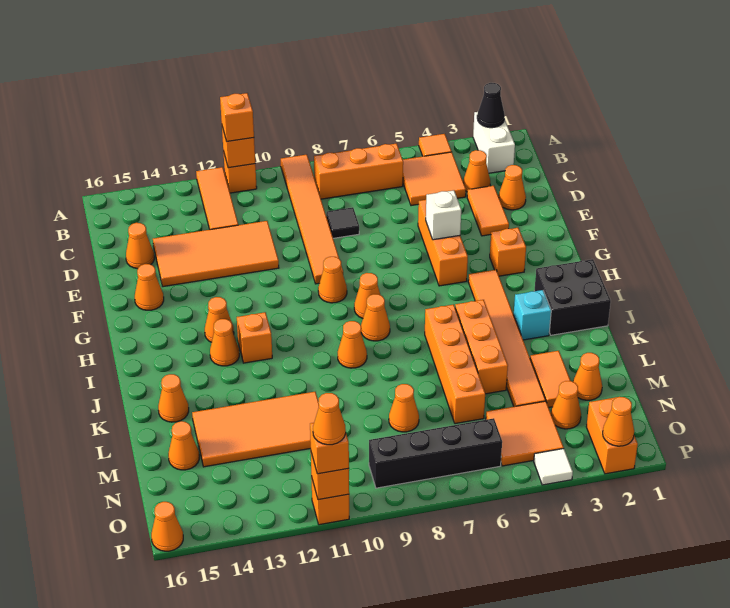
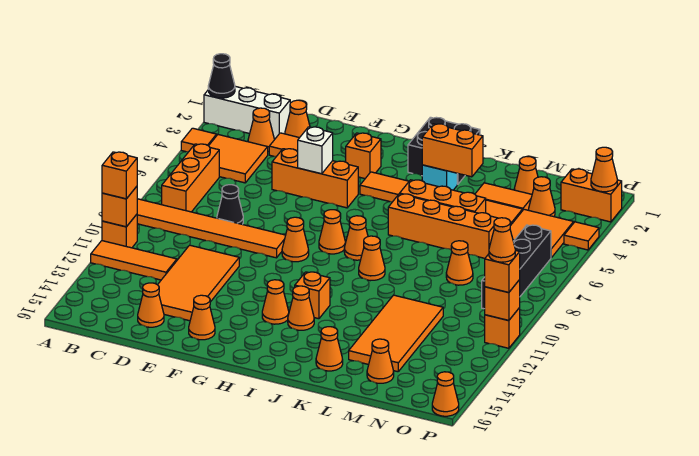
white brick A2:B2 level 1 -> white brick A2:C2 level 1
black tile D8 level 1 -> black cone D8 level 1
none -> orange brick J3:K3 level 2
white tile P4 level 1 -> orange tile P4 level 1

